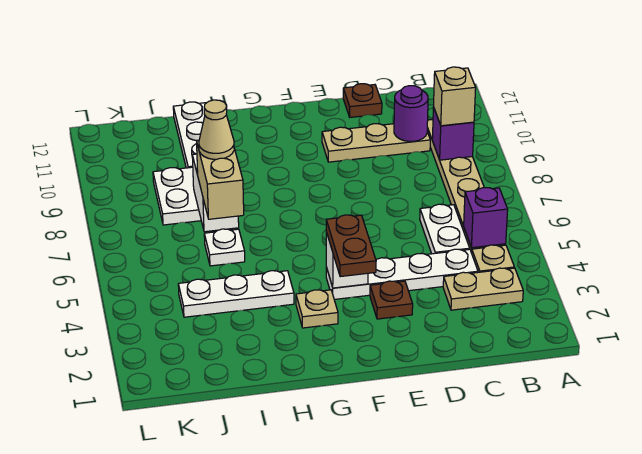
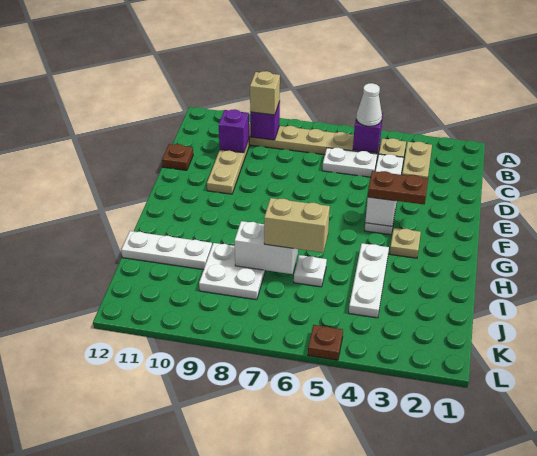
none -> white cone B5 level 3
purple round brick C10 level 2 -> purple brick C10 level 2
brown plate E3 level 1 -> brown plate L5 level 1
tan cone I7 level 4 -> none

